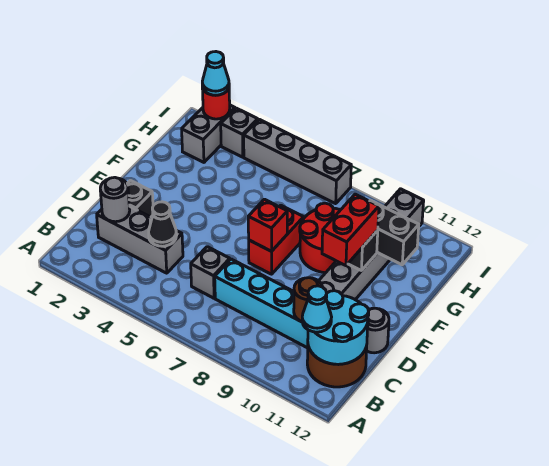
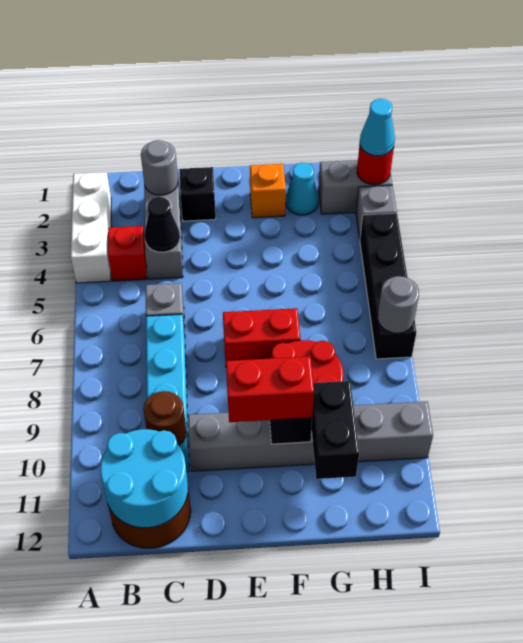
none -> white brick A2:A4 level 1
cyan cone B11 level 3 -> cyan cone G2 level 1
grey round brick D12 level 1 -> grey round brick I7 level 2
red brick E7 level 2 -> red brick B4 level 1
none -> orange brick F2 level 1
grey brick I4:I7 level 1 -> black brick I4:I7 level 1

